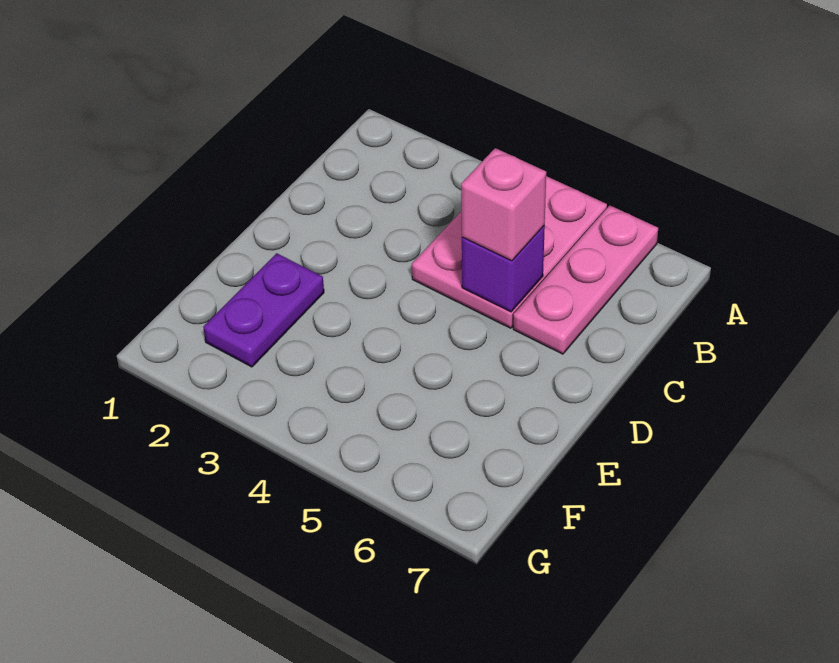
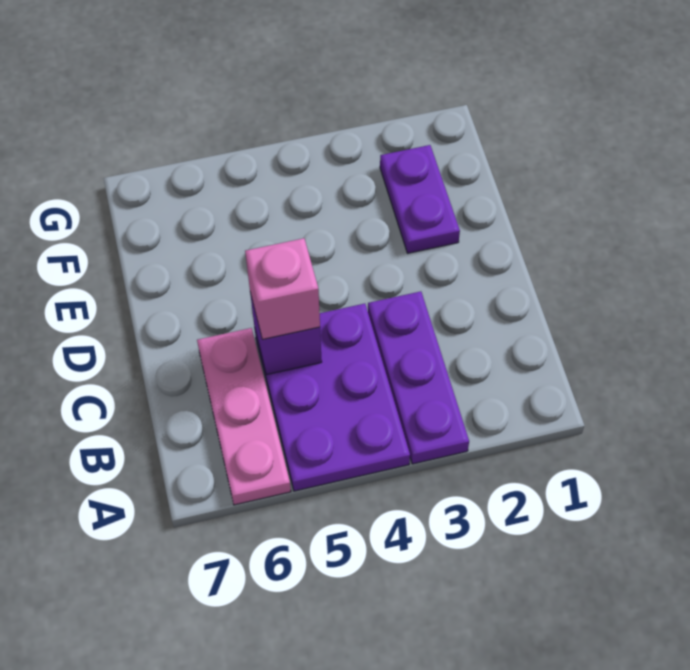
none -> purple plate A3:C3 level 1
pink plate A4:C5 level 1 -> purple plate A4:C5 level 1

